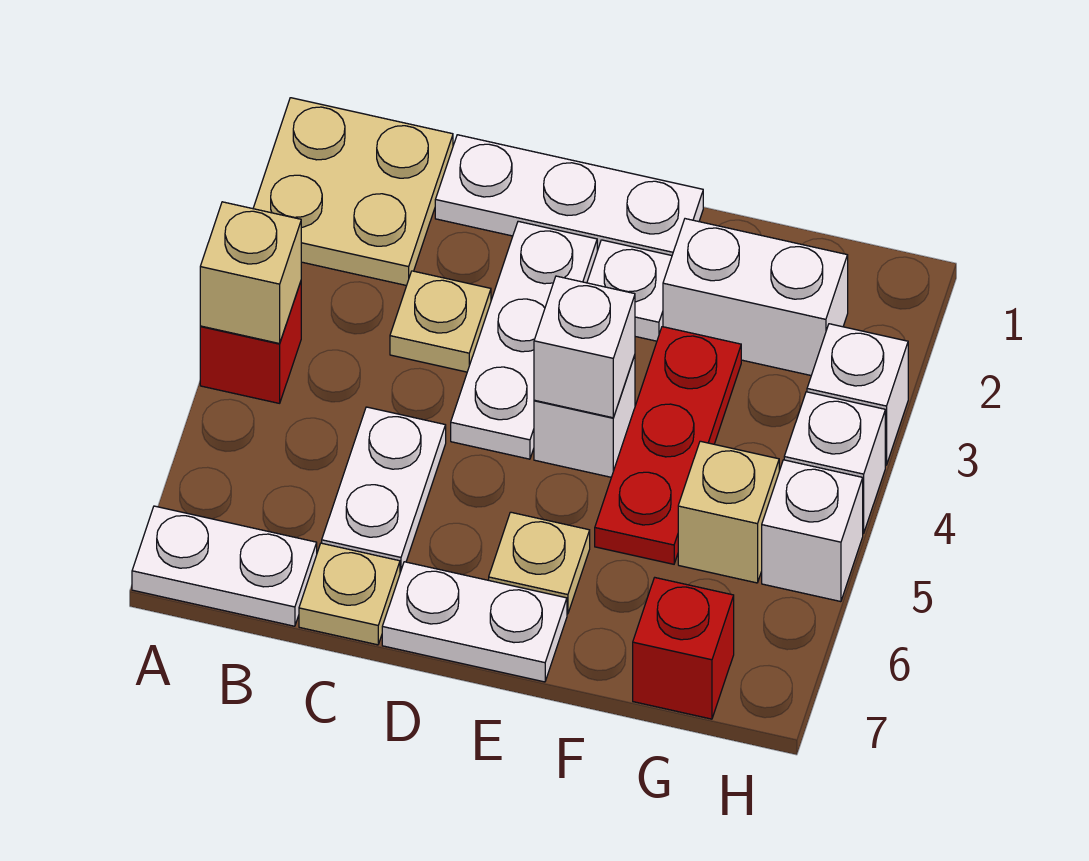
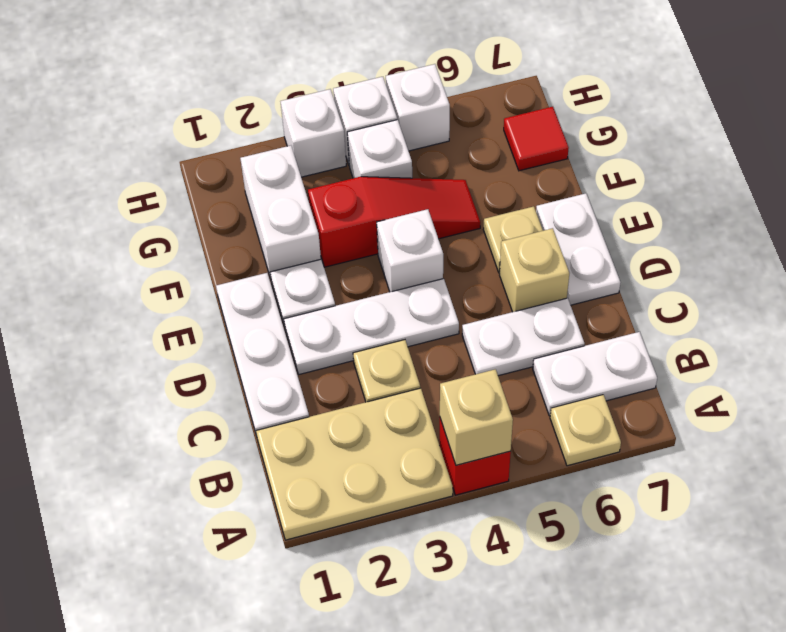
tan plate A1:B2 level 1 -> tan plate A1:B3 level 1
white plate A7:B7 level 1 -> white plate B6:B7 level 1
tan plate C7 level 1 -> tan plate A6 level 1
white brick E4 level 2 -> white brick G4 level 1
red plate F3:F5 level 1 -> red slope F3:F5 level 1 top 3
tan brick G5 level 1 -> tan brick D6 level 1
red brick G7 level 1 -> red tile G7 level 1

